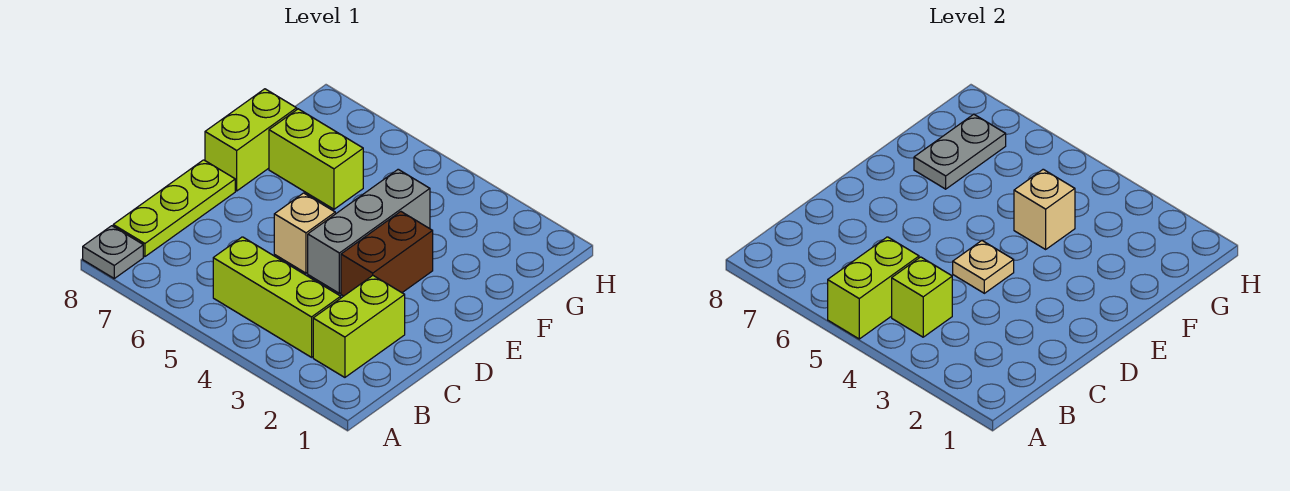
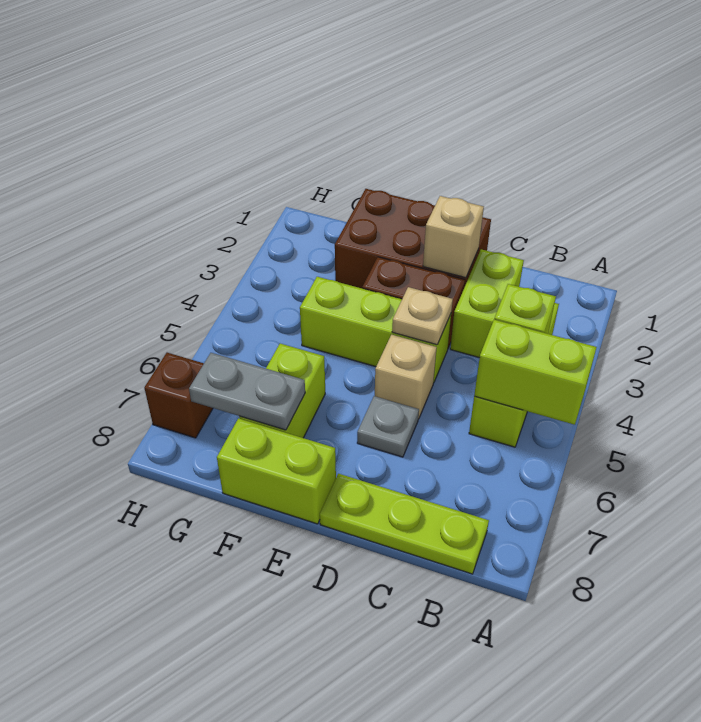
grey plate A8 level 1 -> grey plate D6 level 1
lime brick B2:C2 level 1 -> lime brick C2:C3 level 1
none -> brown brick D1:F2 level 1
grey brick D4:F4 level 1 -> lime brick D4:F4 level 1
tan brick F4 level 2 -> tan brick D2 level 2
none -> brown brick H7 level 1

